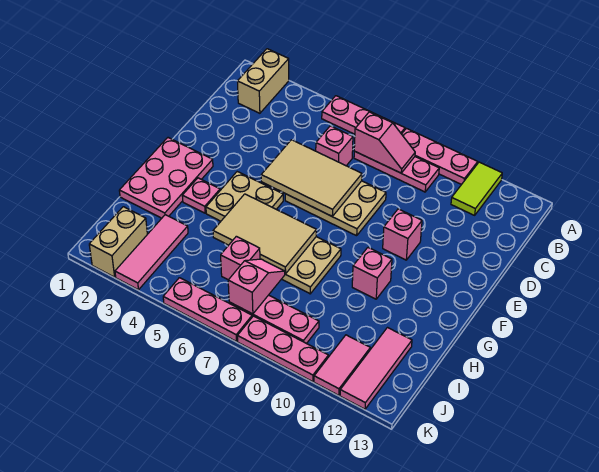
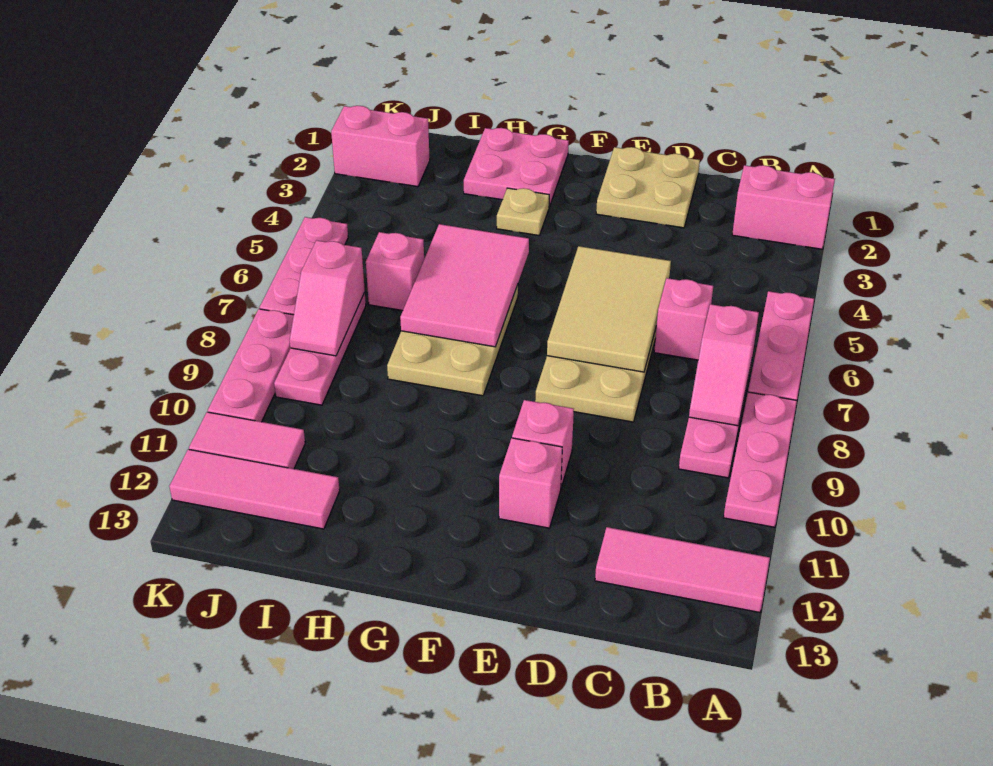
tan brick A2:B2 level 1 -> pink brick A2:B2 level 1
lime tile A11:B11 level 1 -> none
pink plate F1:H2 level 1 -> pink plate G1:H2 level 1
tan plate F4:G5 level 1 -> tan plate D1:E2 level 1
pink plate G3 level 1 -> tan plate G3 level 1
tan tile G5:H7 level 2 -> pink tile G5:H7 level 2
pink brick G10 level 1 -> pink brick E11 level 1
pink tile I3:K3 level 1 -> pink tile A12:C12 level 1
pink slope I7:J7 level 2 top J -> pink slope J7:J8 level 2 top 7
tan brick J2:K2 level 1 -> pink brick J2:K2 level 1

